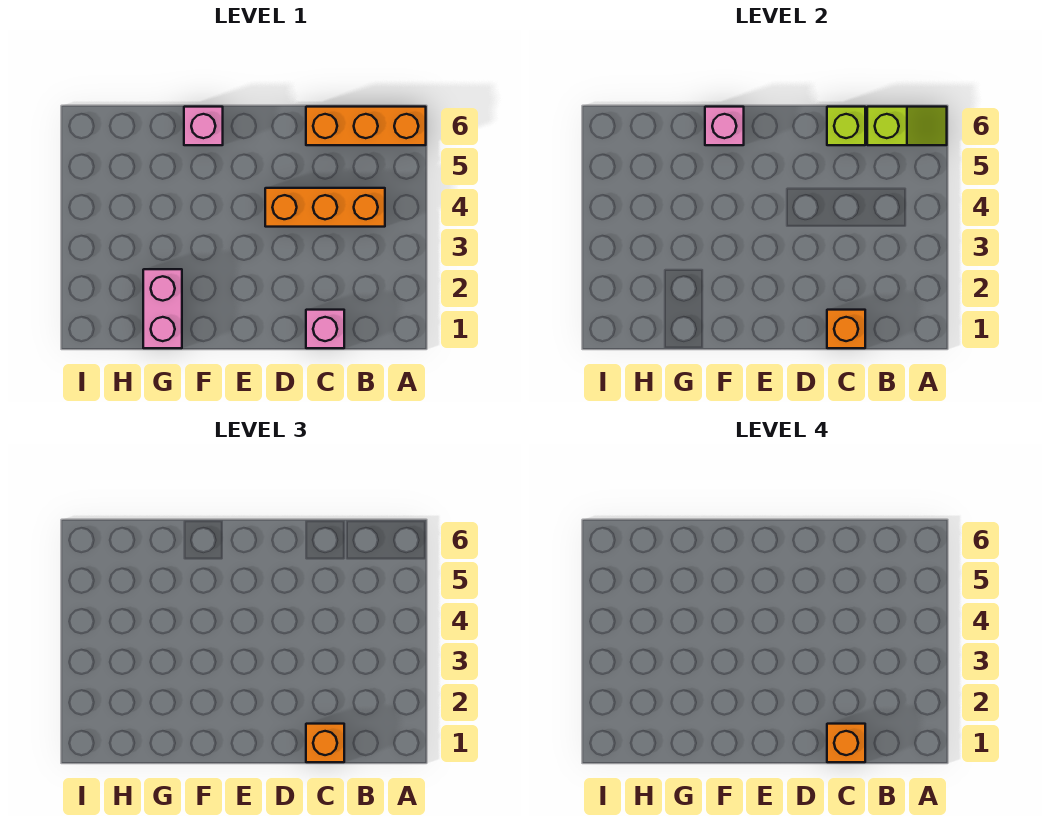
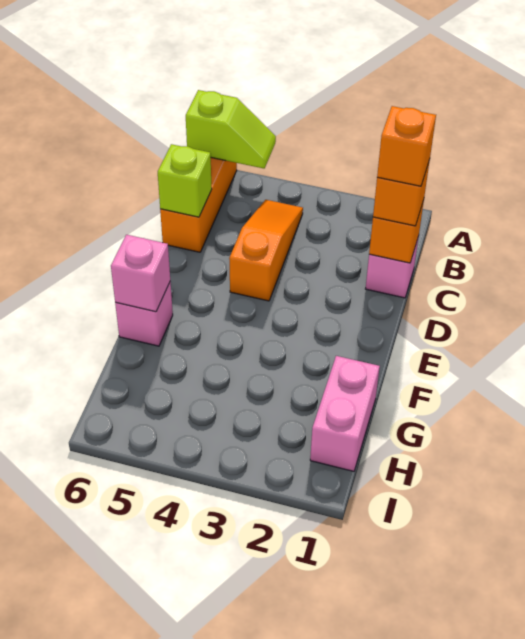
lime slope A6:B6 level 2 top B -> lime slope A5:A6 level 2 top 6
orange brick B4:D4 level 1 -> orange slope B4:D4 level 1 top D
pink brick G1:G2 level 1 -> pink brick G1:H1 level 1

